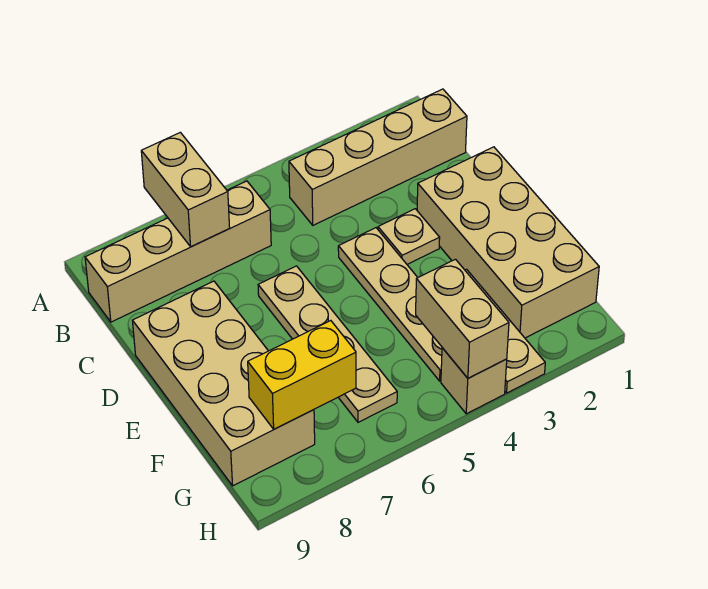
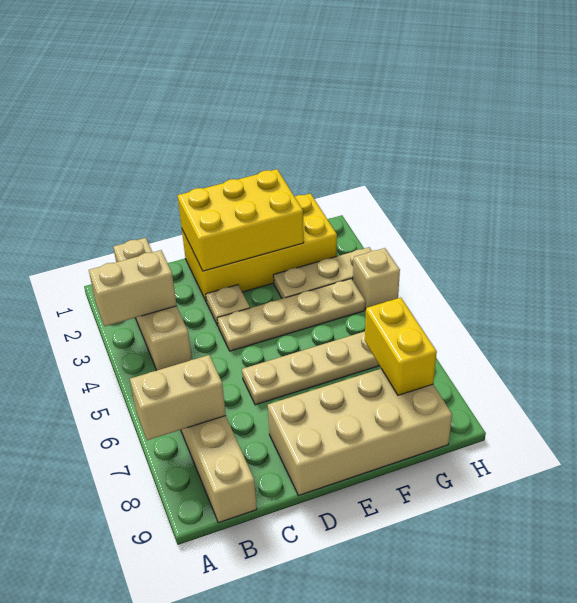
tan brick D1:G2 level 1 -> yellow brick D1:G2 level 1
none -> yellow brick D1:F2 level 2
tan brick G4:H4 level 2 -> tan brick A3:B3 level 2

